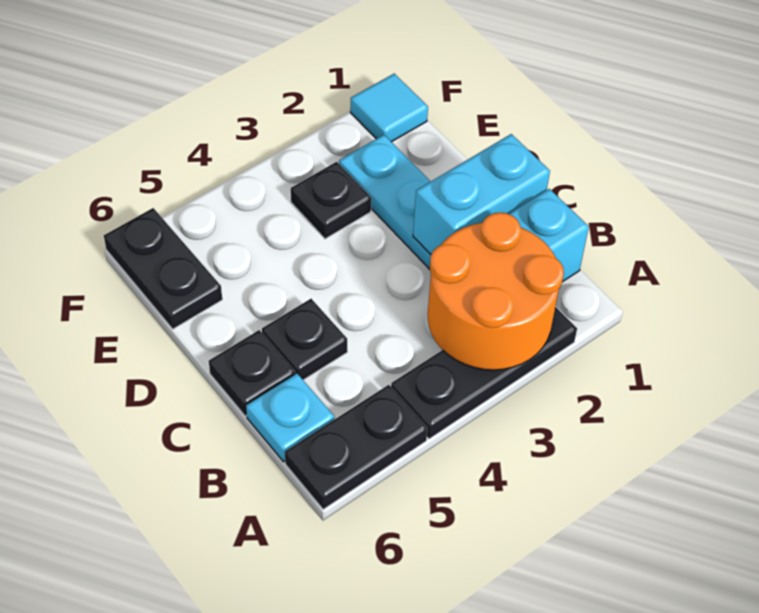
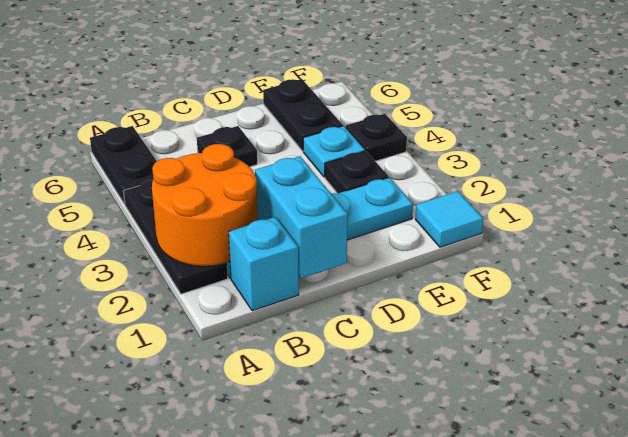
cyan plate B6 level 1 -> cyan plate E4 level 1
black plate C6 level 1 -> black plate F4 level 1
black plate E6:F6 level 1 -> black plate E5:E6 level 1

